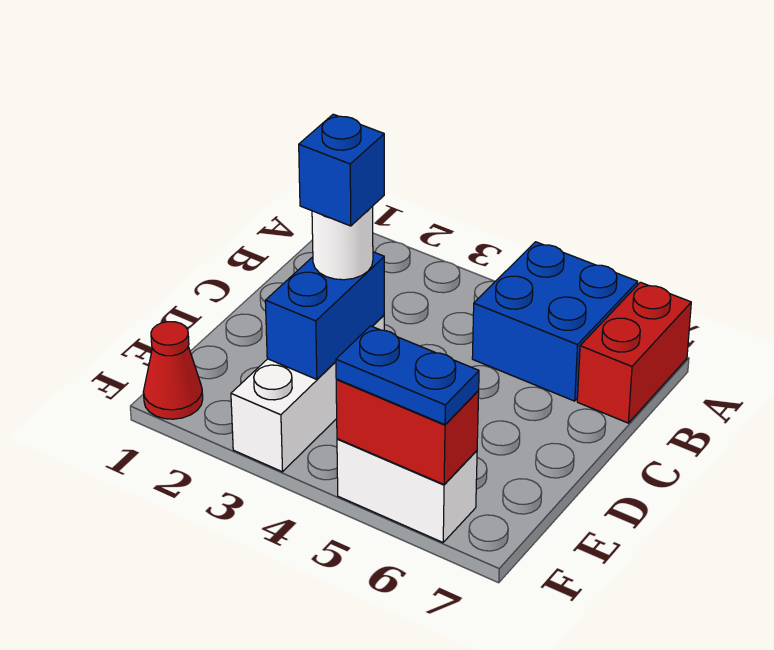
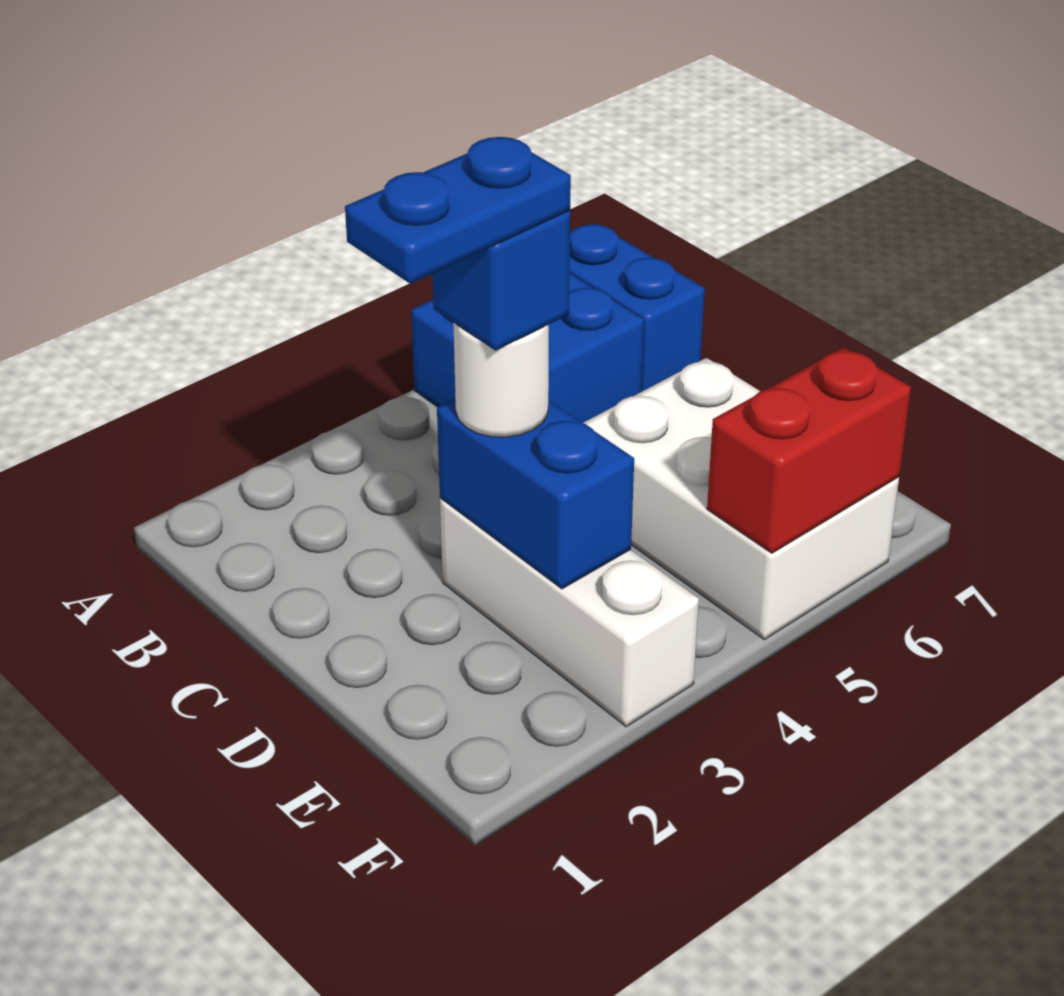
red brick A7:B7 level 1 -> blue brick A7:B7 level 1
red cone F1 level 1 -> none
white brick F5:F6 level 1 -> white brick D5:F6 level 1
blue plate F5:F6 level 3 -> blue plate D2:D3 level 5

